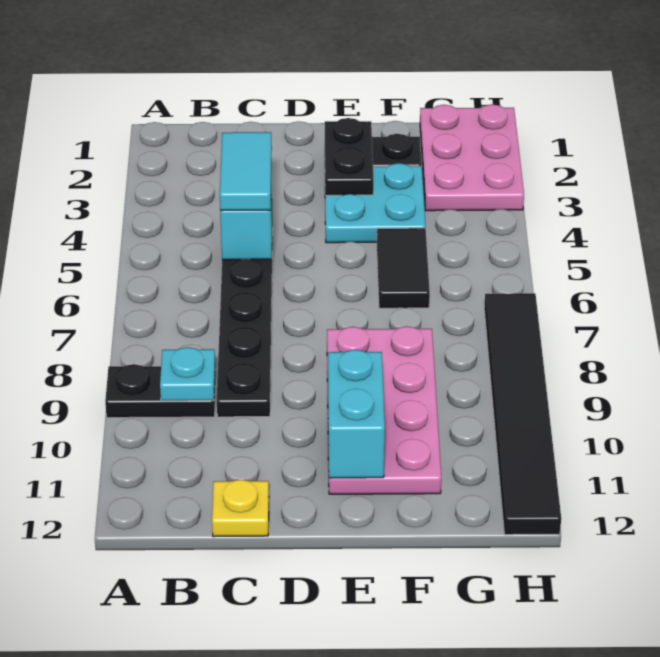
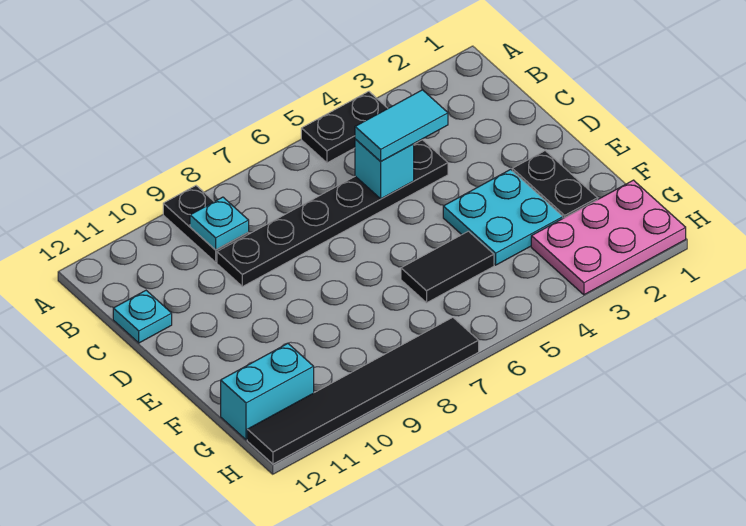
yellow plate C12 level 1 -> cyan plate C12 level 1
black plate E2:E3 level 2 -> black plate A4:A5 level 1
pink plate E8:F11 level 1 -> none
cyan brick E10:E11 level 2 -> cyan brick G11:G12 level 1

